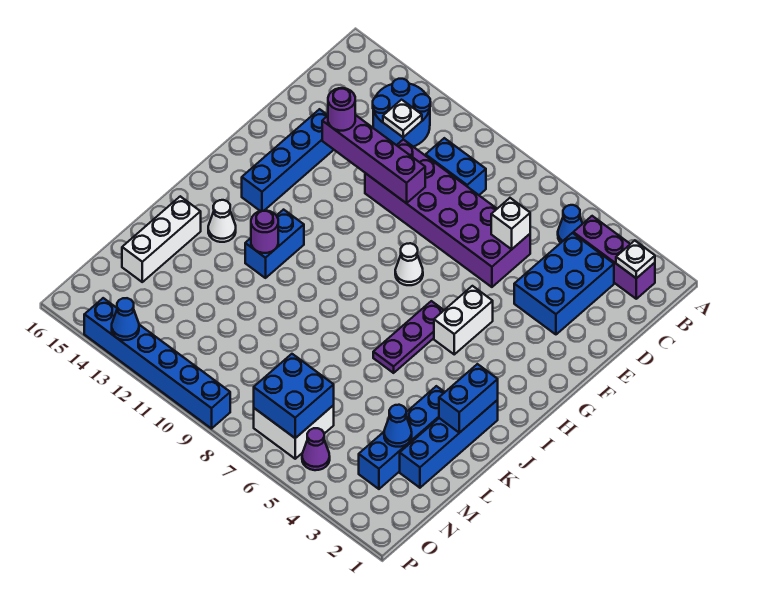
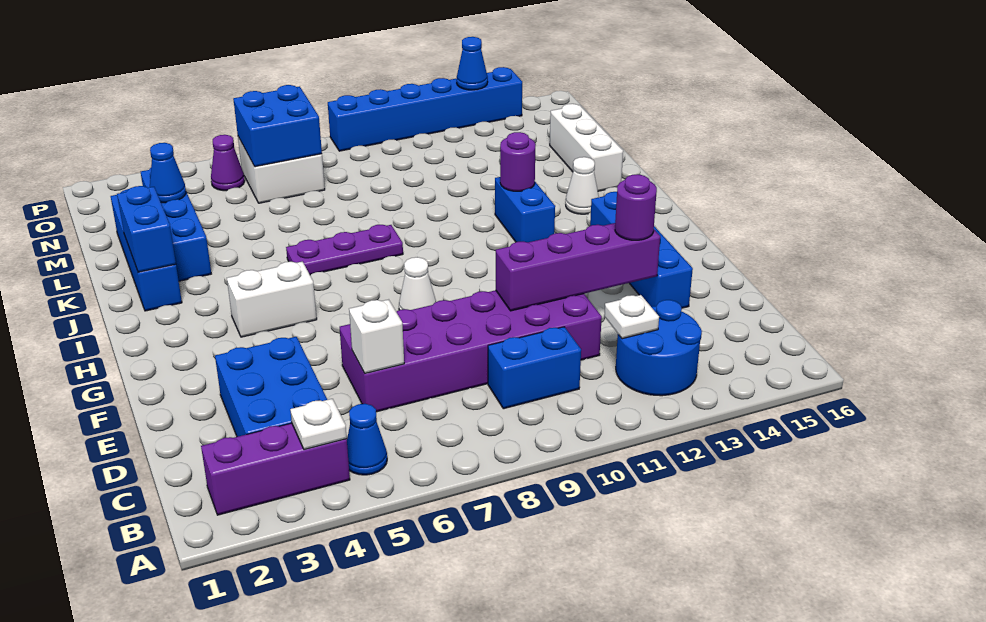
white plate B2 level 2 -> white plate B4 level 2
white brick G5:H5 level 1 -> white brick H4:H5 level 1
purple plate H6:J6 level 1 -> purple plate J6:J8 level 1

